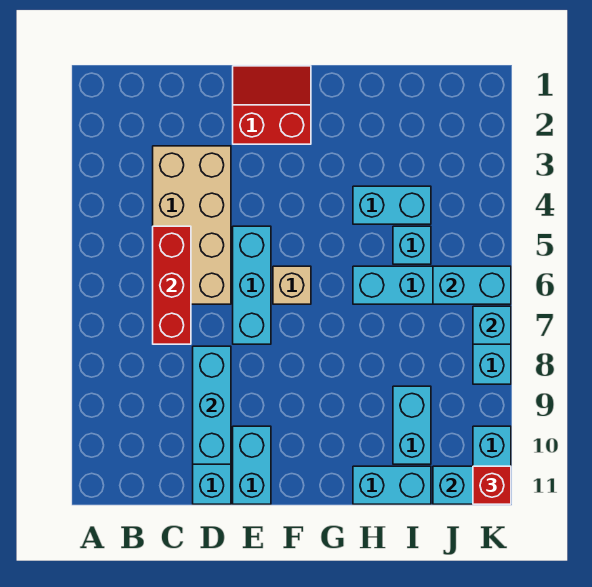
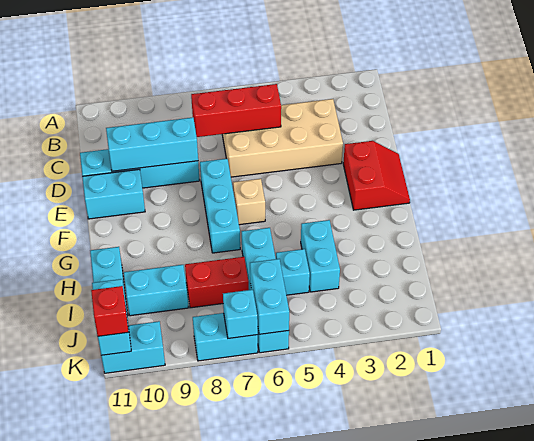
cyan brick E5:E7 level 1 -> cyan brick E7:G7 level 1
none -> red brick I7:I8 level 1

